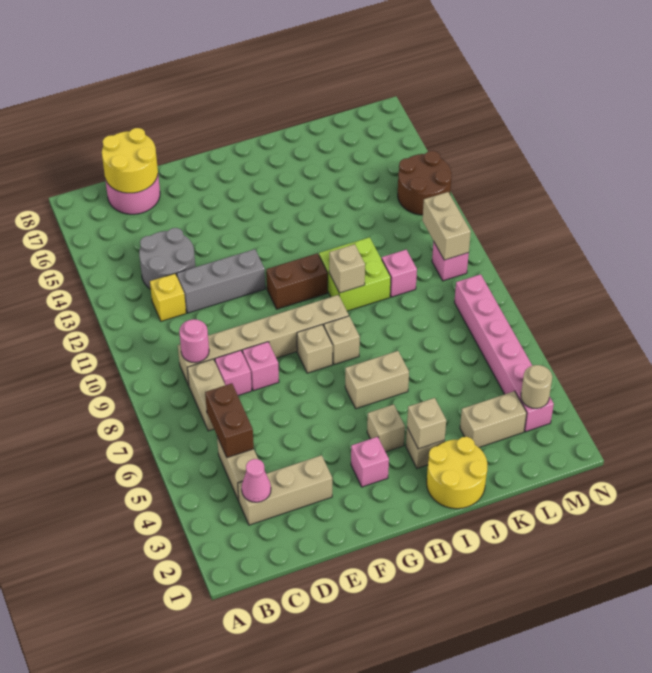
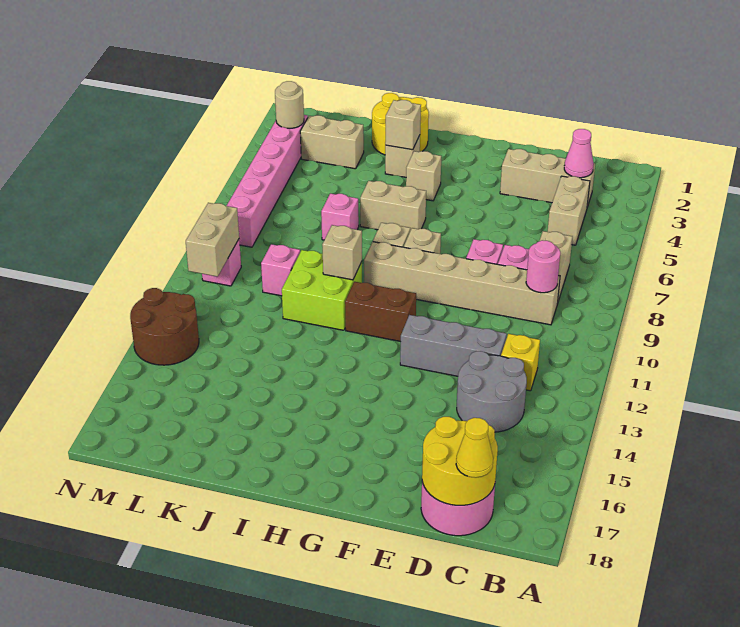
brown brick C5:C6 level 2 -> none
none -> yellow cone C18 level 3
pink brick G3 level 1 -> pink brick J7 level 1

